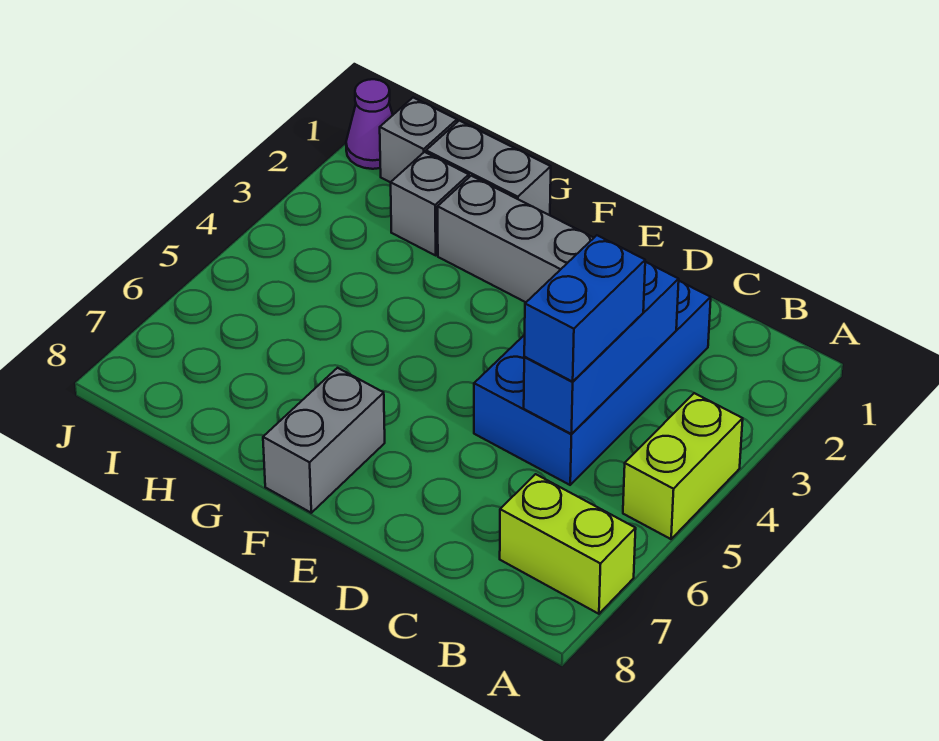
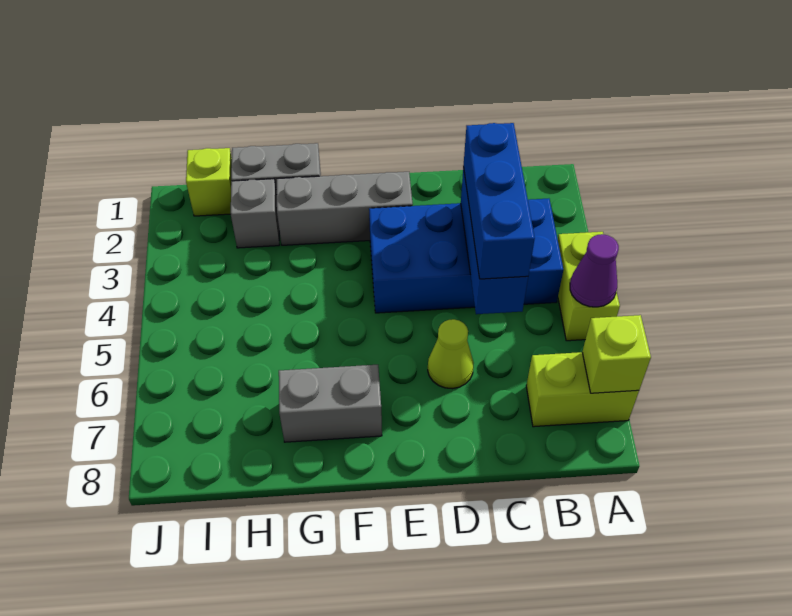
none -> lime brick A7 level 2
blue brick C2:D5 level 1 -> blue brick B3:E4 level 1
blue brick C4:C5 level 3 -> blue brick C3:C5 level 3
none -> lime cone D6 level 1
grey brick F7:F8 level 1 -> grey brick F7:G7 level 1
grey brick I1 level 1 -> lime brick I1 level 1
purple cone J1 level 1 -> purple cone A5 level 2

